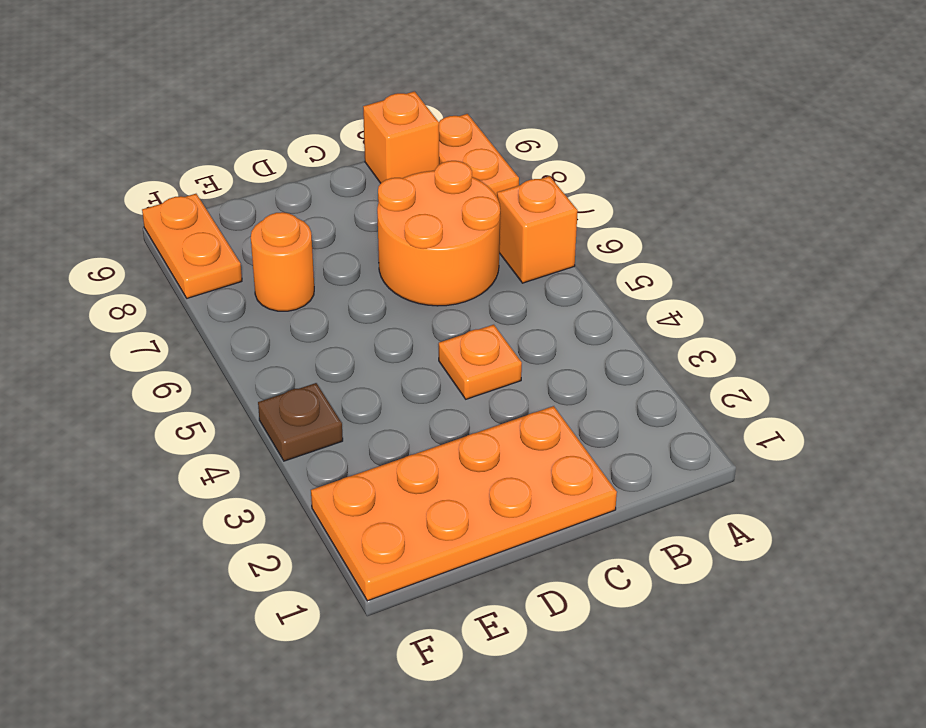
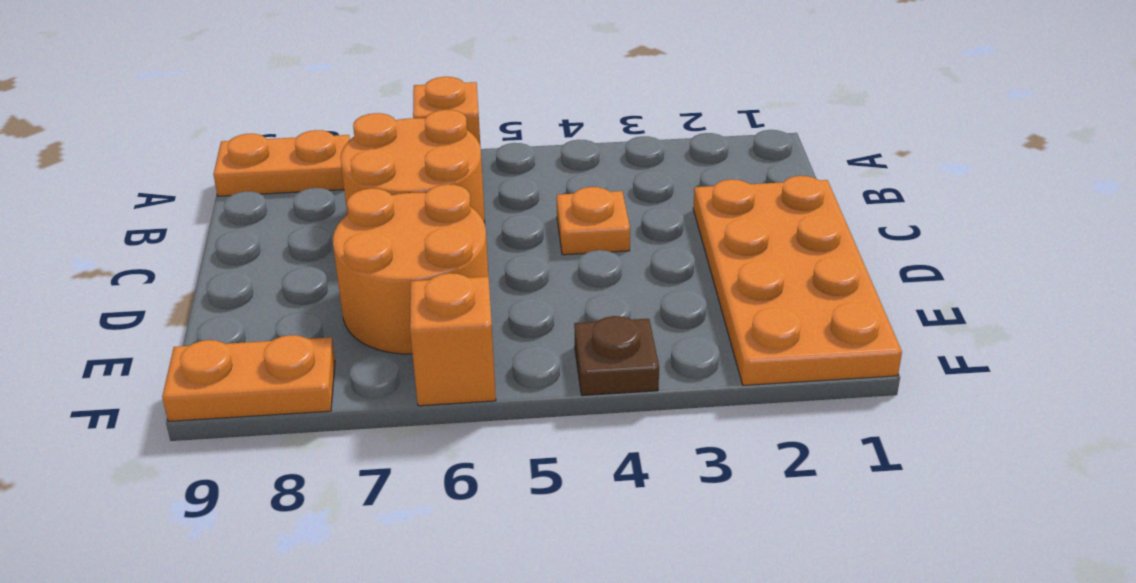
orange brick B9 level 1 -> orange brick F6 level 1
orange round brick E7 level 1 -> orange round brick D6:E7 level 1

